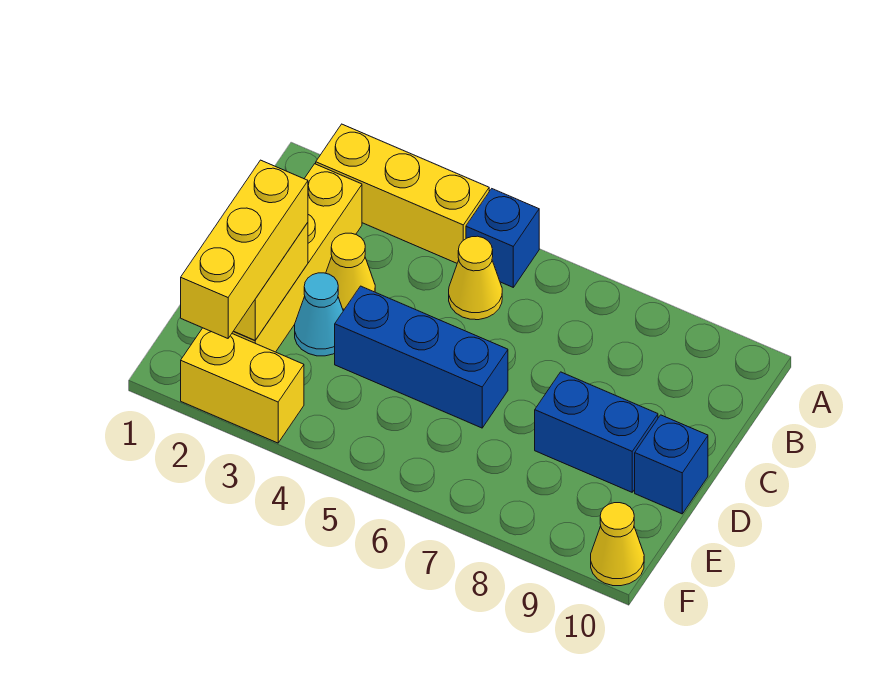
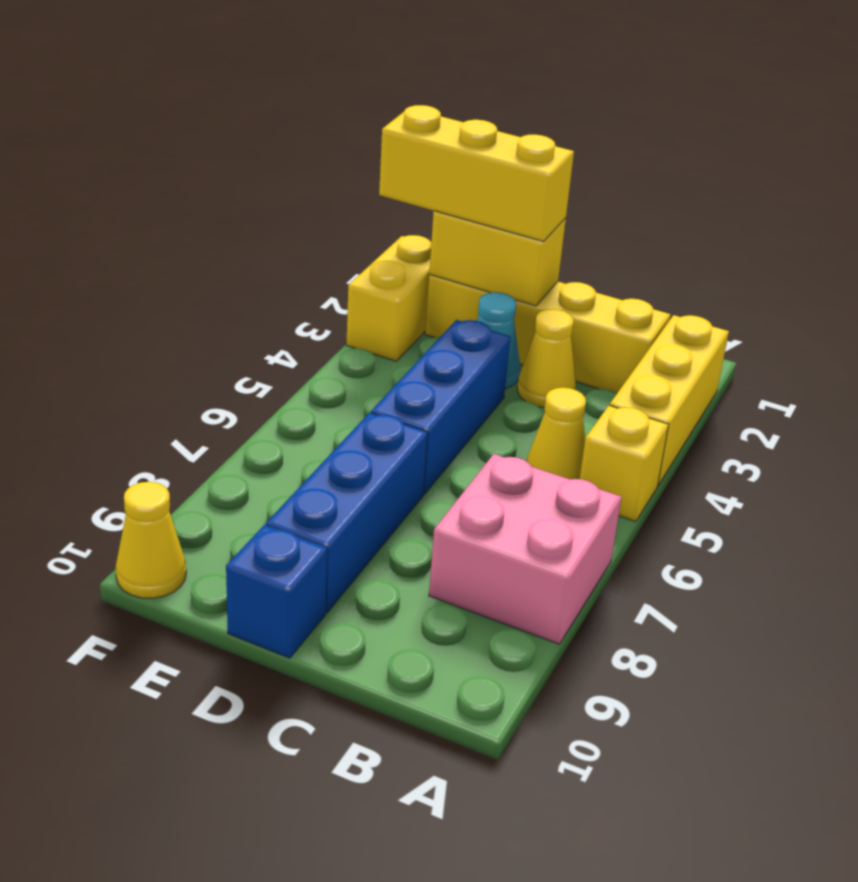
blue brick A5 level 1 -> yellow brick A5 level 1
none -> pink brick A7:B8 level 1
blue brick D8:D9 level 1 -> blue brick D7:D9 level 1

